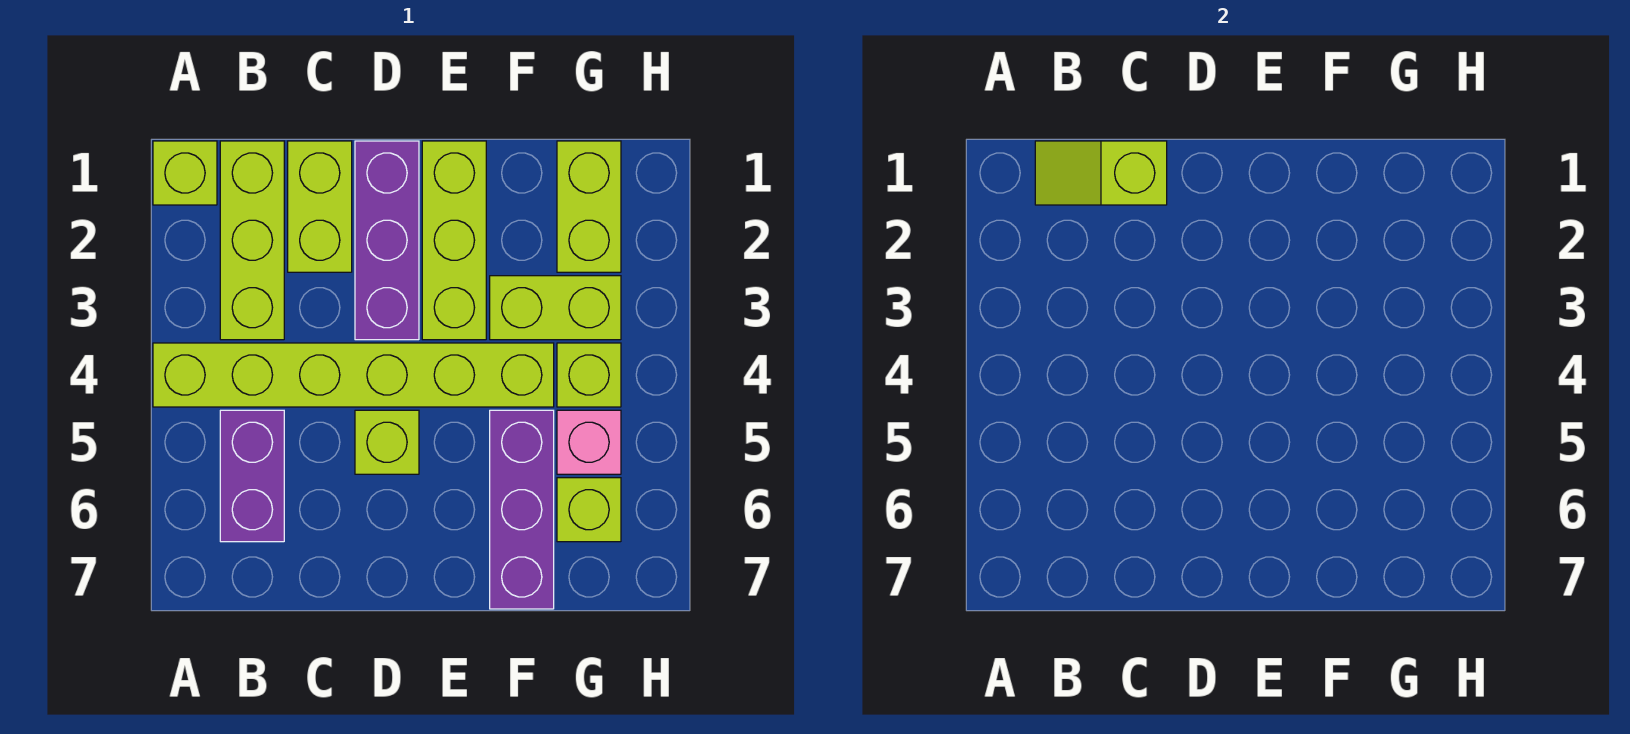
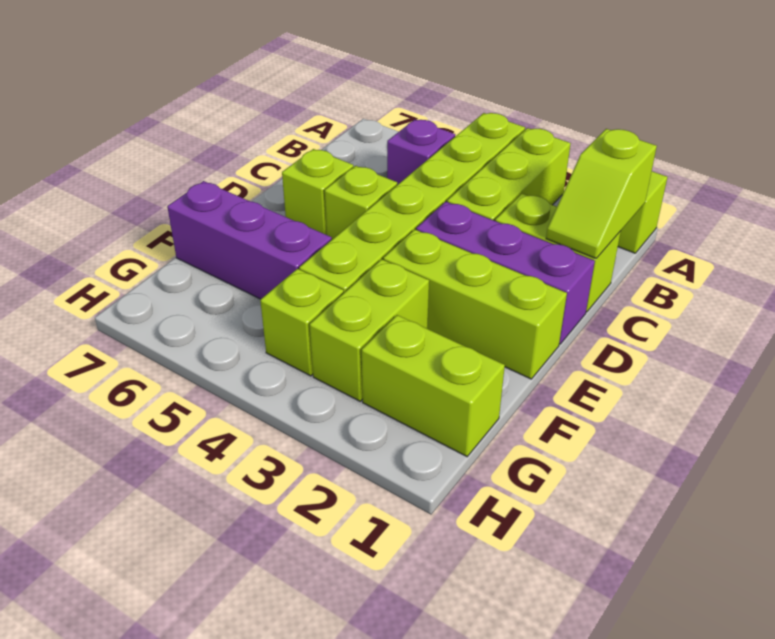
lime brick B1:B3 level 1 -> lime brick A3:C3 level 1
lime slope B1:C1 level 2 top C -> lime slope B1:C1 level 2 top B
purple brick B5:B6 level 1 -> purple brick B5 level 1
pink brick G5 level 1 -> none
lime brick G6 level 1 -> lime brick D6 level 1

